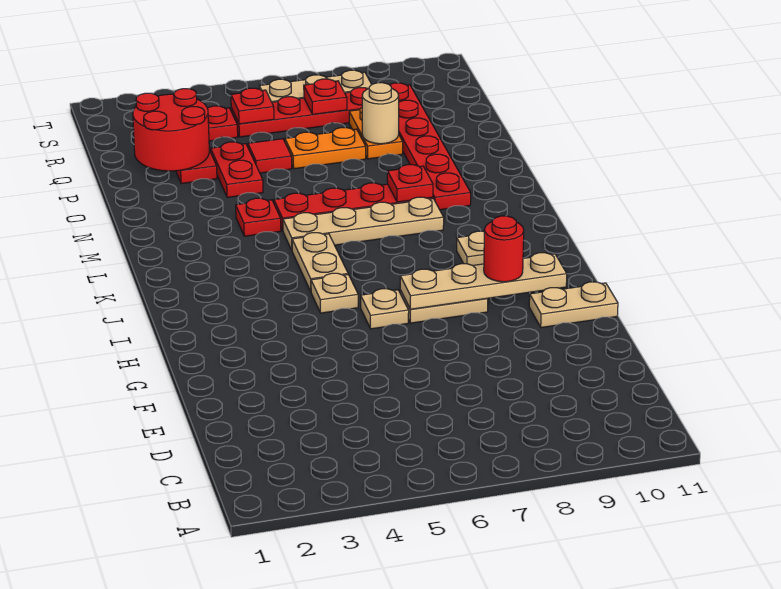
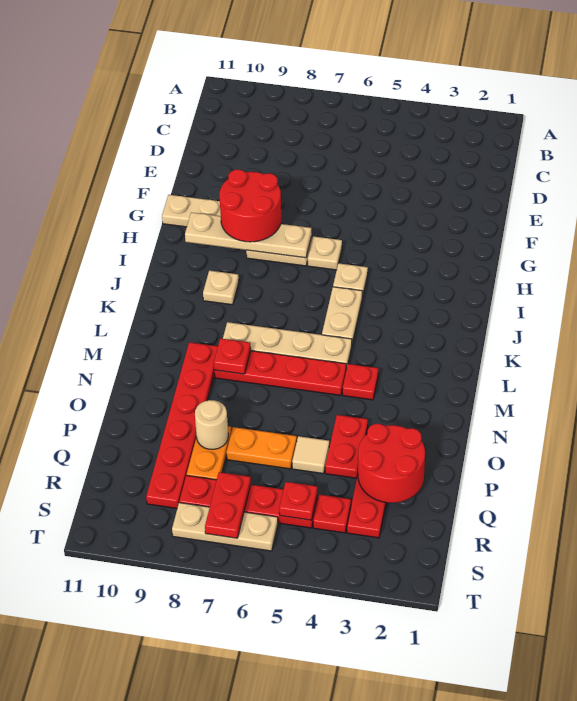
red round brick H9 level 3 -> red round brick G8:H9 level 3
red tile P5 level 1 -> tan tile P5 level 1
red plate R7 level 2 -> red plate R7:S7 level 2

